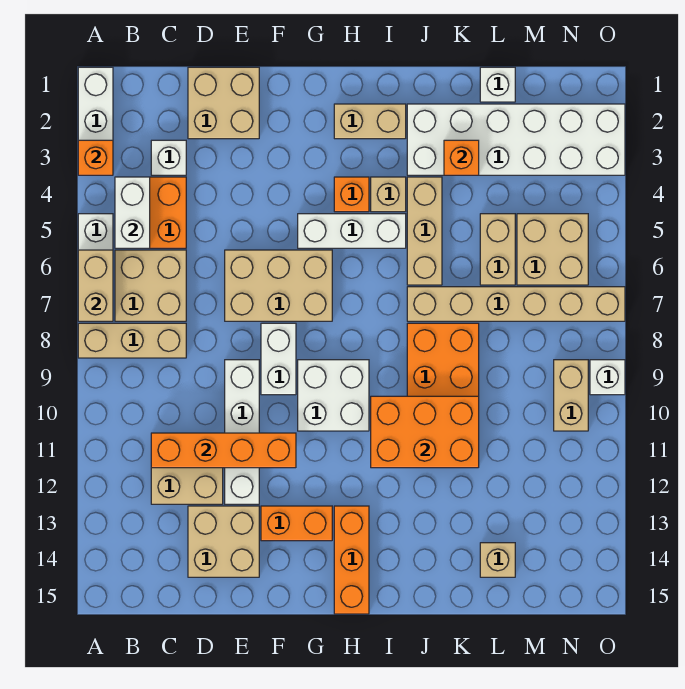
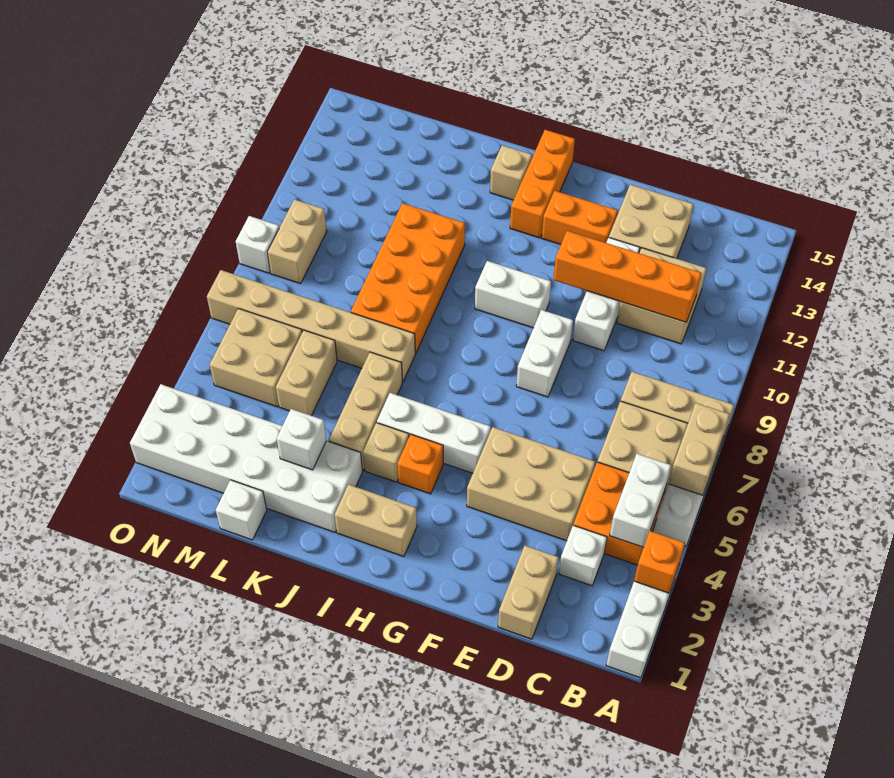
tan brick D1:E2 level 1 -> tan brick D1:D2 level 1
tan brick E6:G7 level 1 -> tan brick D4:F5 level 1
white brick E9:E12 level 1 -> white brick E10:E12 level 1
white brick G9:H10 level 1 -> white brick G10:H10 level 1
orange brick I10:K11 level 2 -> none
orange brick K3 level 2 -> white brick K3 level 2
tan brick L14 level 1 -> tan brick I14 level 1

